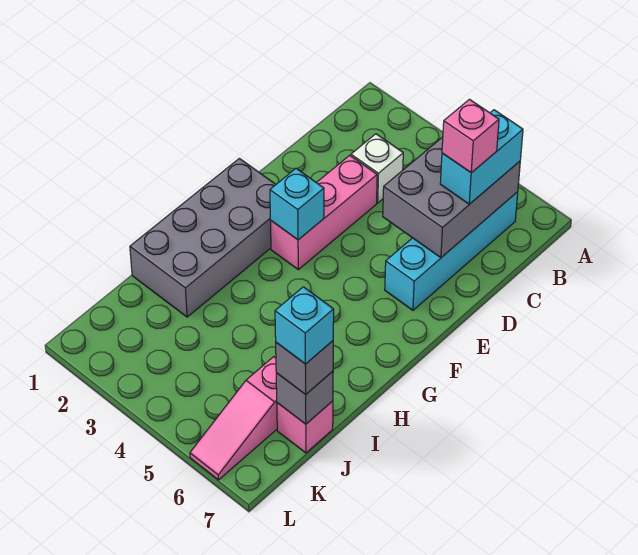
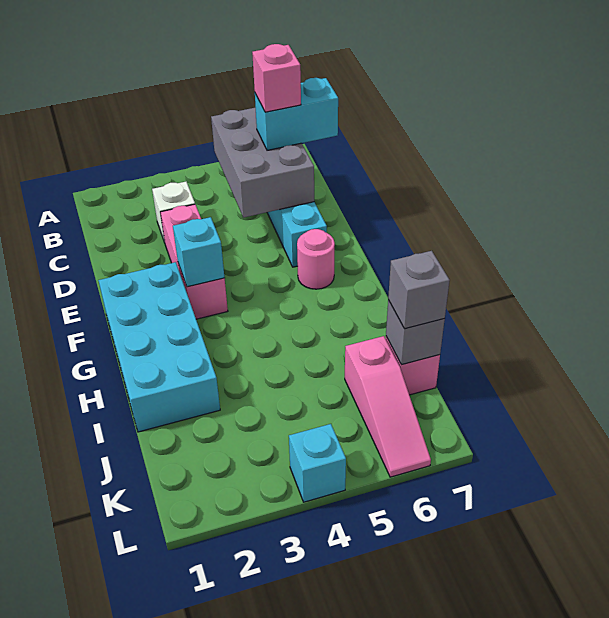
cyan brick B6:C6 level 3 -> cyan brick C6:C7 level 3
grey brick F1:I2 level 1 -> cyan brick F1:I2 level 1
none -> pink round brick F6 level 1
cyan brick J7 level 4 -> cyan brick L4 level 1

